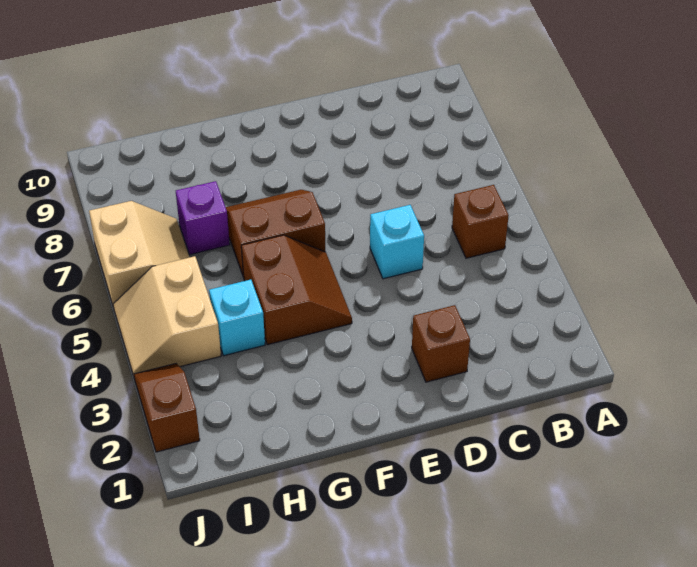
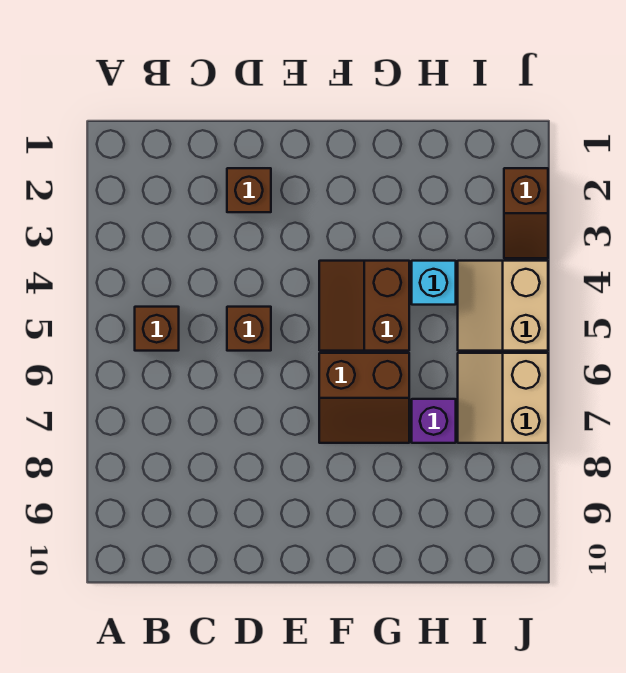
cyan brick D5 level 1 -> brown brick D5 level 1
tan slope I4:J5 level 1 top I -> tan slope I4:J5 level 1 top J

